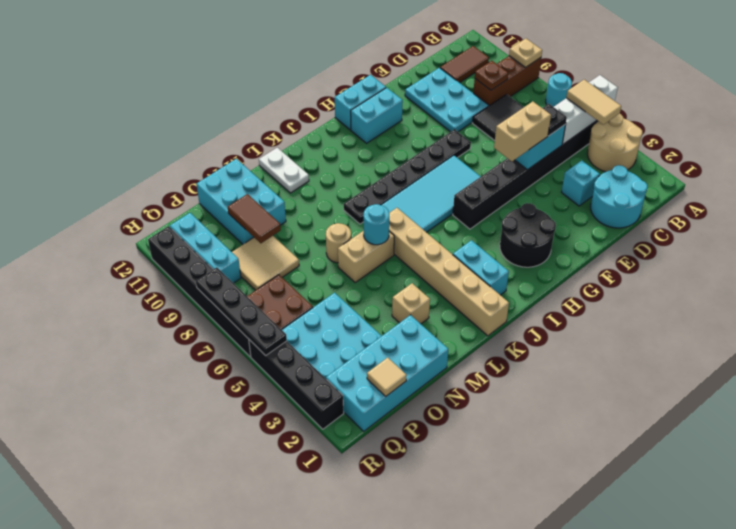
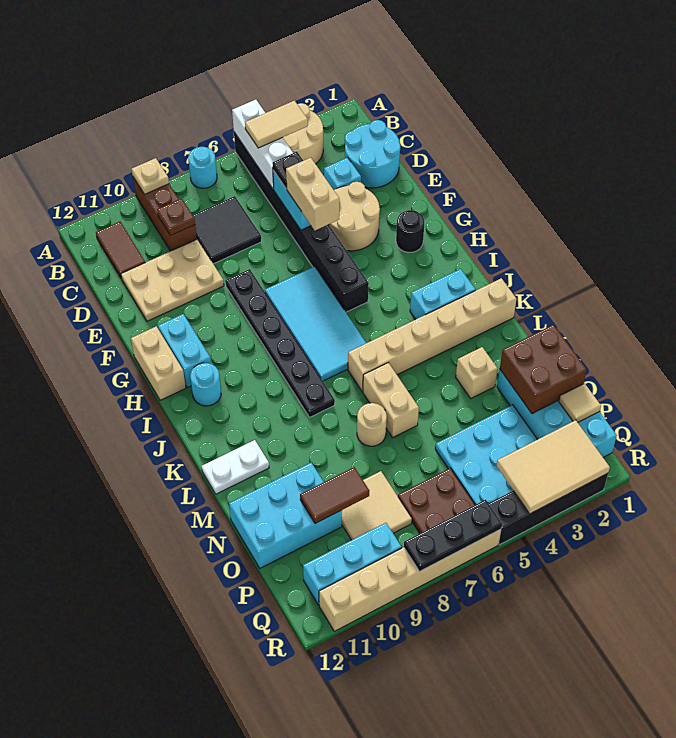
cyan plate D9:E11 level 1 -> tan plate D9:E11 level 1
none -> tan round brick E3:F4 level 1
black round brick G2:H3 level 1 -> black round brick G2 level 1
cyan brick G12:H12 level 1 -> tan brick G12:H12 level 1
cyan round brick L6 level 2 -> cyan round brick I11 level 1
none -> brown brick N1:O2 level 2
none -> tan tile Q2:R4 level 2
black plate R5:R8 level 2 -> black plate R6:R8 level 2
black brick R6:R11 level 1 -> tan brick R6:R11 level 1

